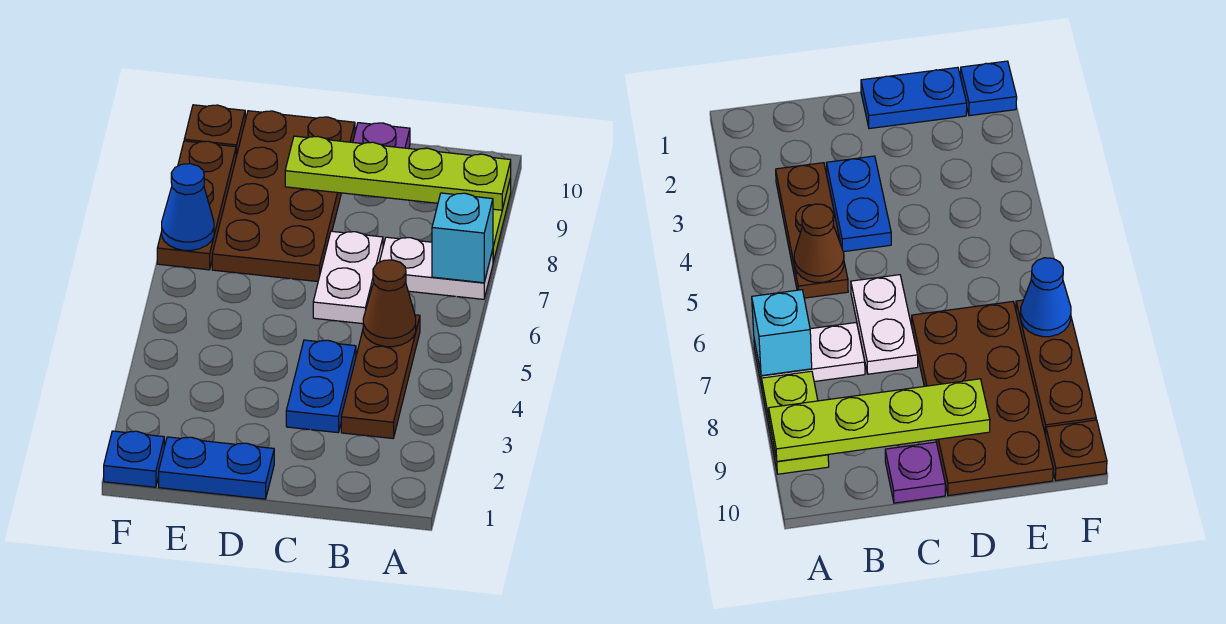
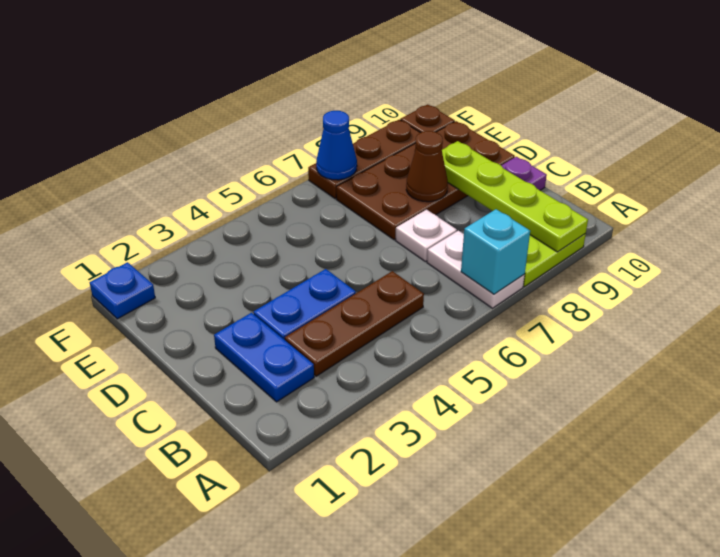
brown cone B5 level 2 -> brown cone D8 level 2
white plate C6:C7 level 1 -> white plate C7 level 1
blue plate D1:E1 level 1 -> blue plate B2:C2 level 1

